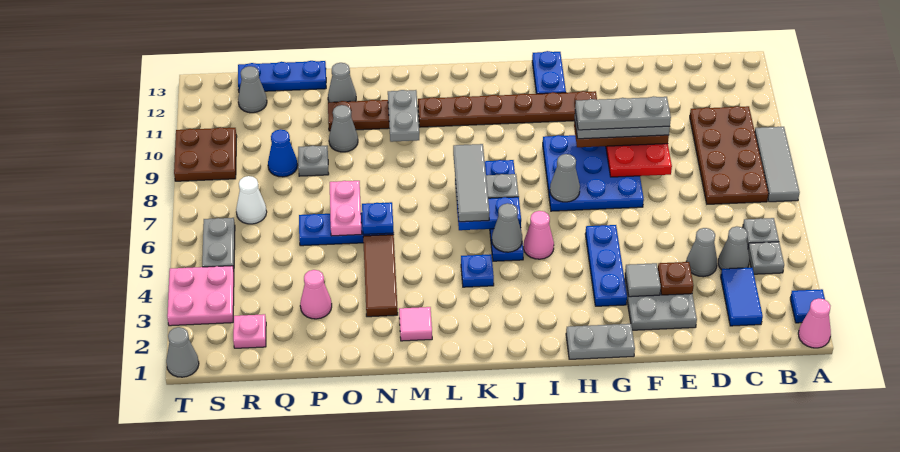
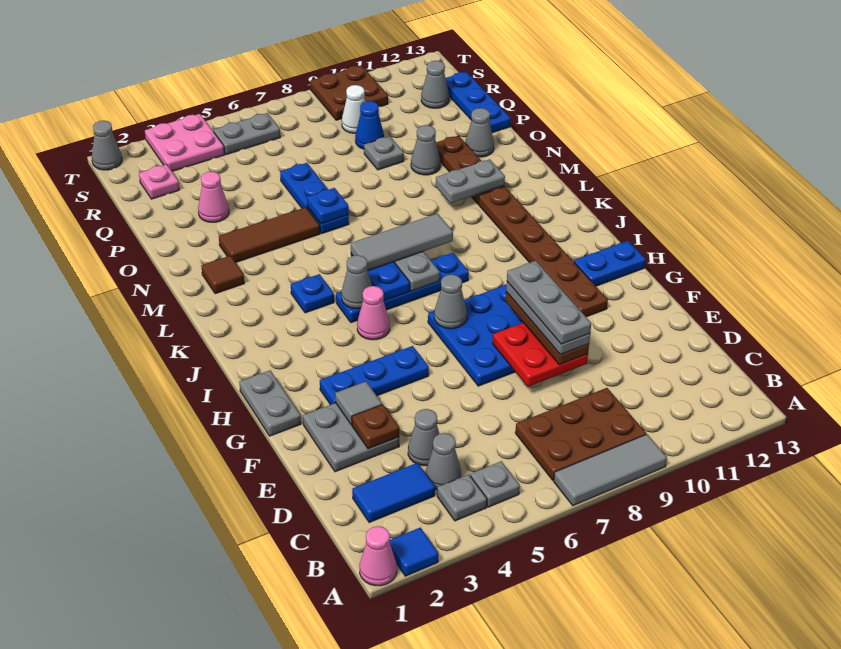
brown plate B7:C10 level 1 -> brown plate B7:C9 level 1
pink tile M2 level 1 -> brown tile M2 level 1
pink plate O6:O7 level 2 -> none
white cone R7 level 1 -> white cone R9 level 1

